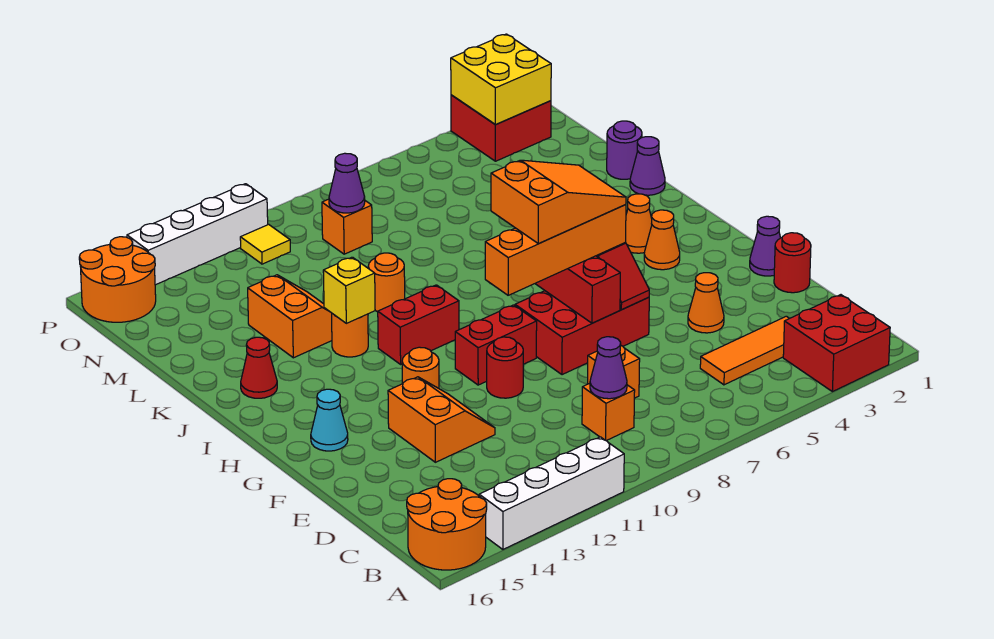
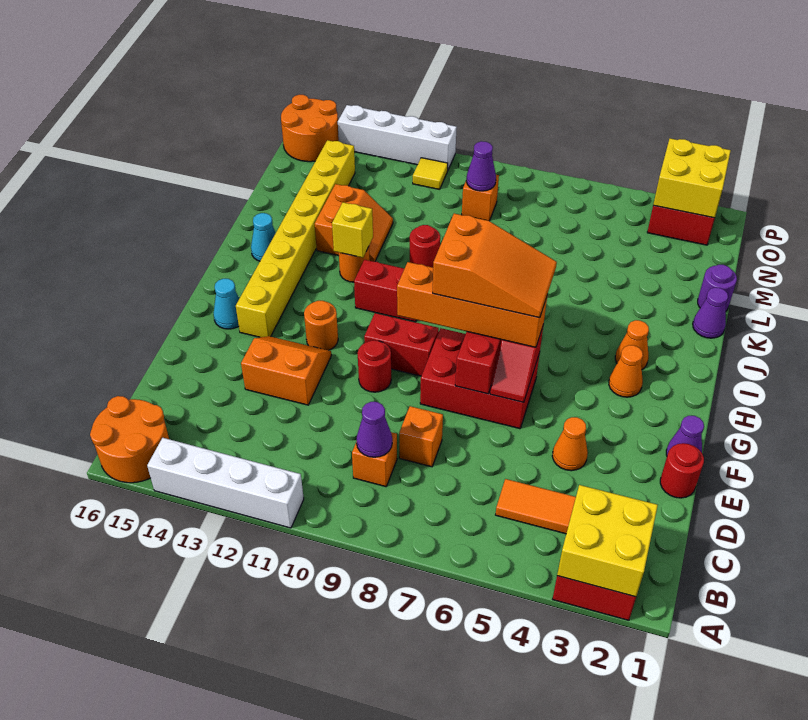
none -> yellow brick A2:B3 level 2
orange slope E12:F13 level 1 top 13 -> orange slope E12:F13 level 1 top E
none -> yellow brick G14:N14 level 1
red cone J15 level 1 -> cyan cone J15 level 1
orange round brick K10 level 1 -> red round brick K10 level 1

